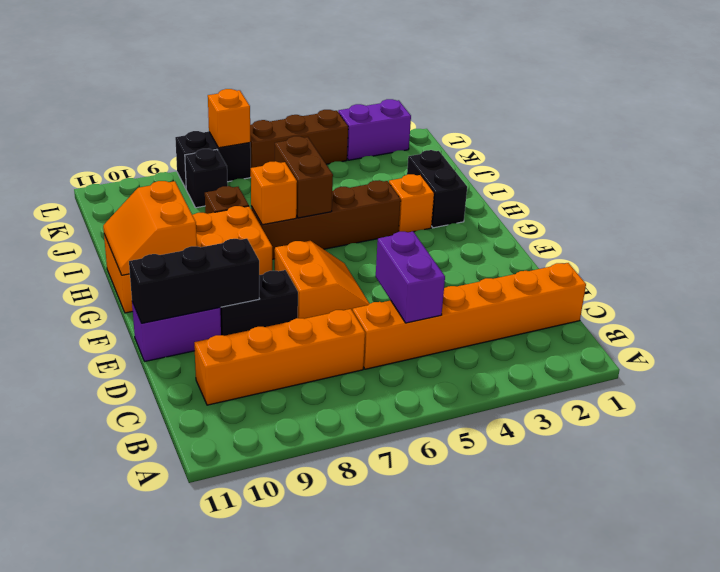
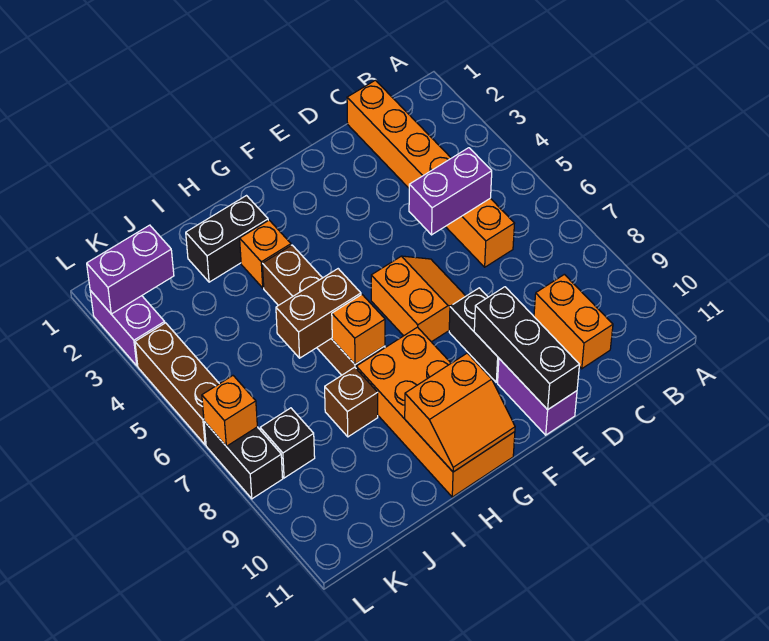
orange brick C7:C10 level 1 -> orange brick C9:C10 level 1
orange slope E6:F7 level 1 top 7 -> orange slope E6:F7 level 1 top F
none -> purple brick K2:L2 level 2

